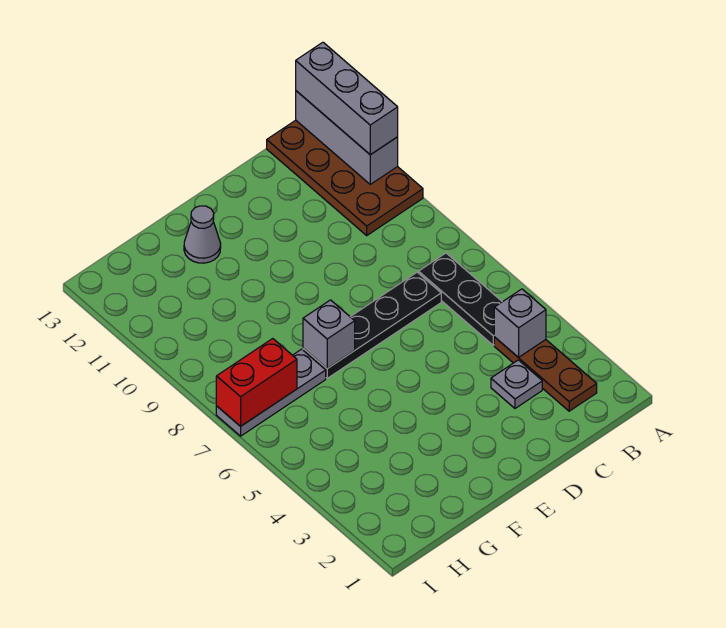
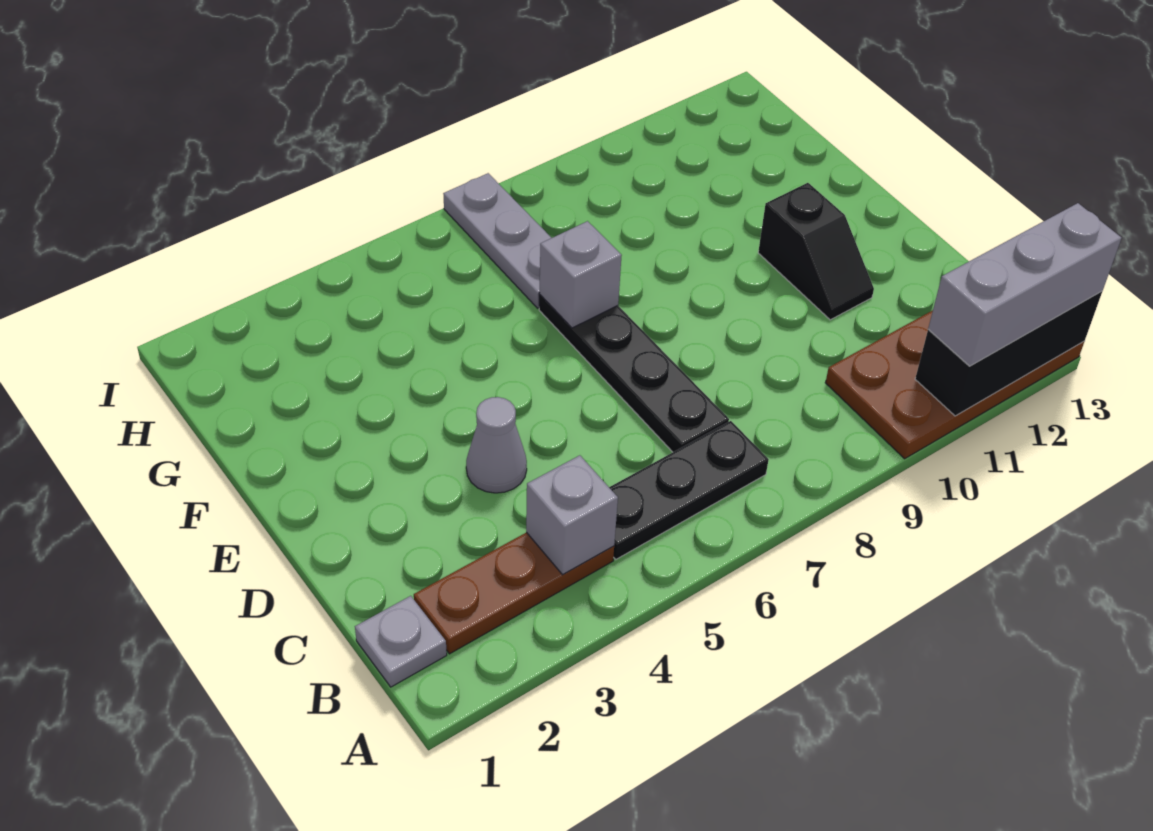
grey brick A11:A13 level 2 -> black brick A11:A13 level 2
grey plate C3 level 1 -> grey plate B1 level 1
none -> black slope D11:E11 level 1 top E
grey cone F12 level 1 -> grey cone D4 level 1
red brick H7:I7 level 2 -> none

